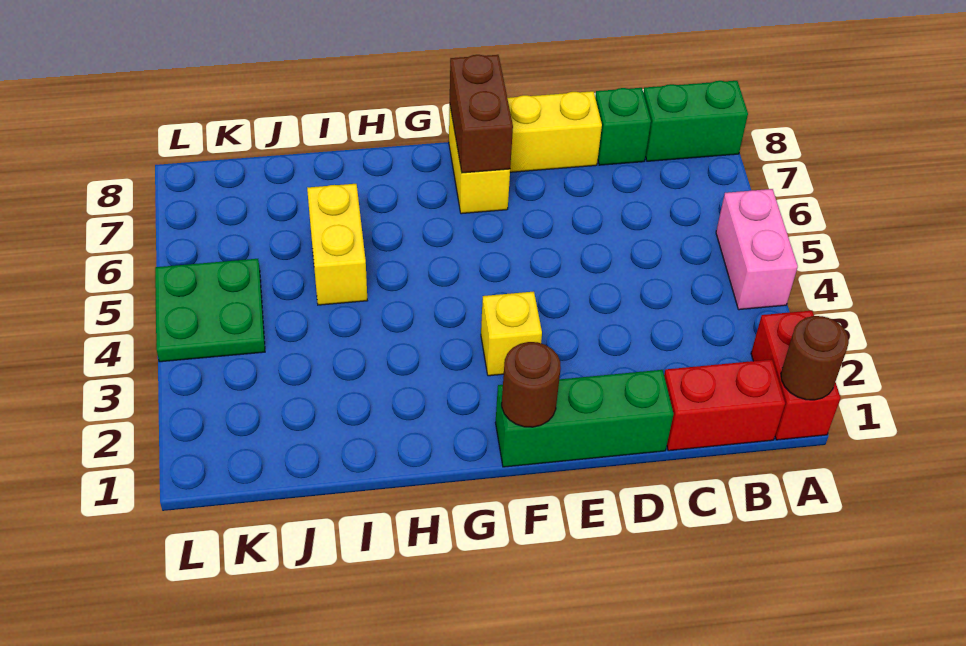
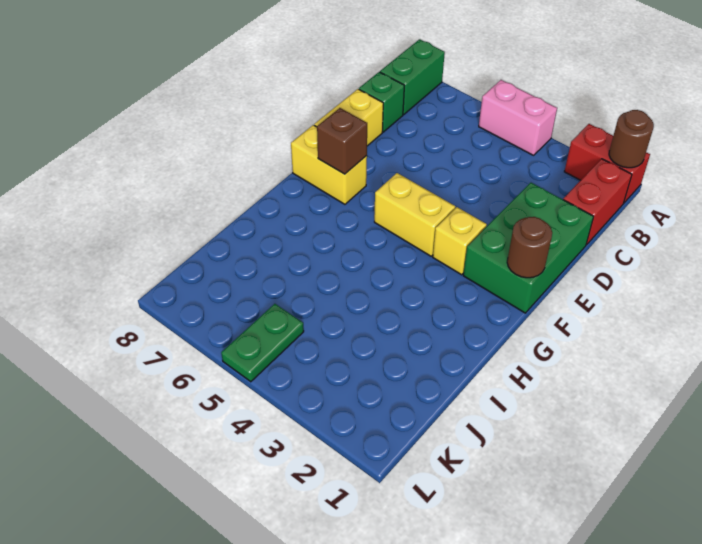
green brick D1:F1 level 1 -> green brick D1:F2 level 1
brown brick F7:F8 level 2 -> brown brick F7 level 2
yellow brick I5:I6 level 1 -> yellow brick F4:F5 level 1
green plate K4:L5 level 1 -> green plate K5:L5 level 1

